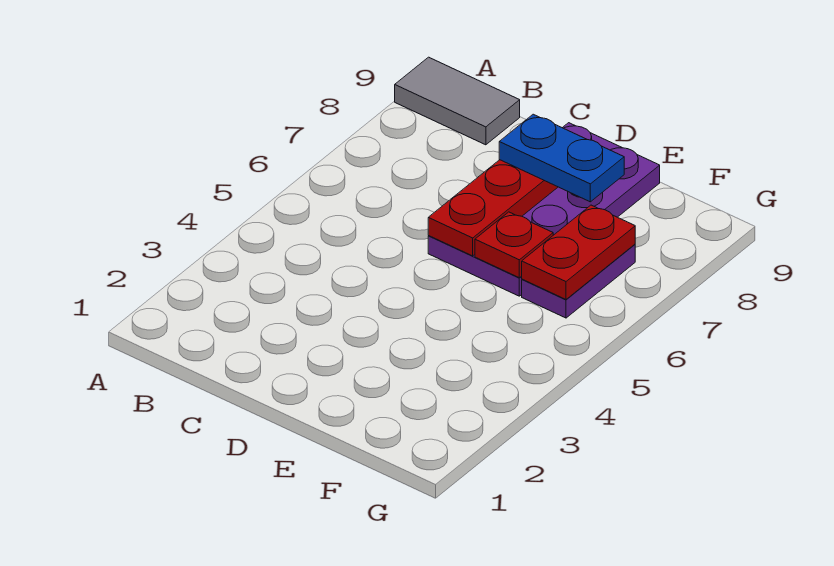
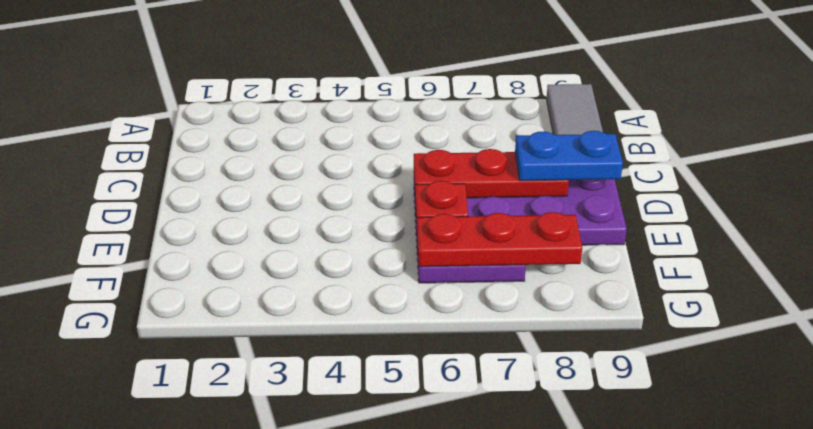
blue plate D8:E8 level 3 -> blue plate D8:D9 level 3
red plate F6:F7 level 2 -> red plate F6:F8 level 2

